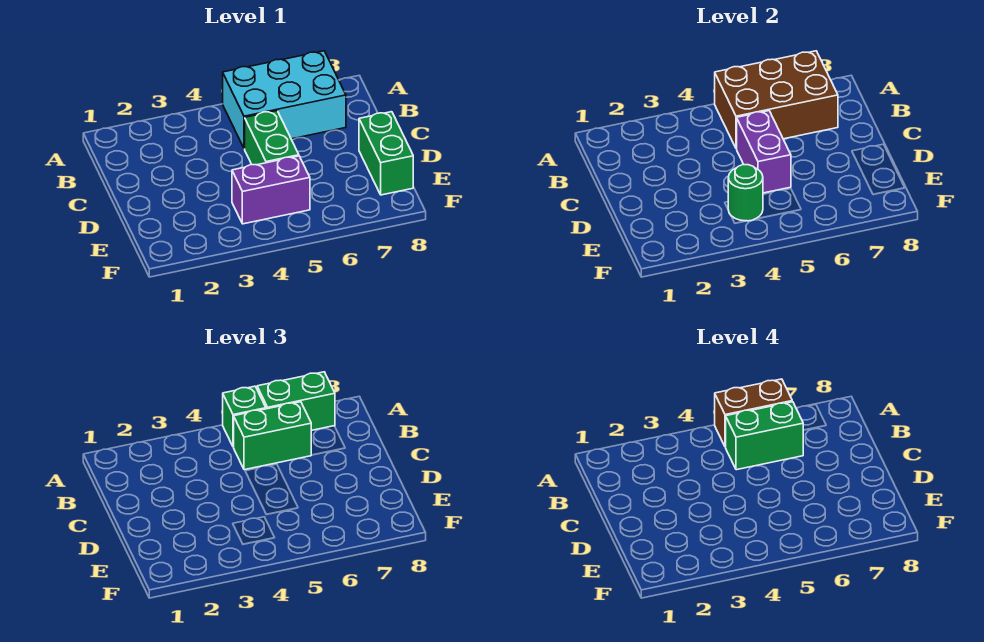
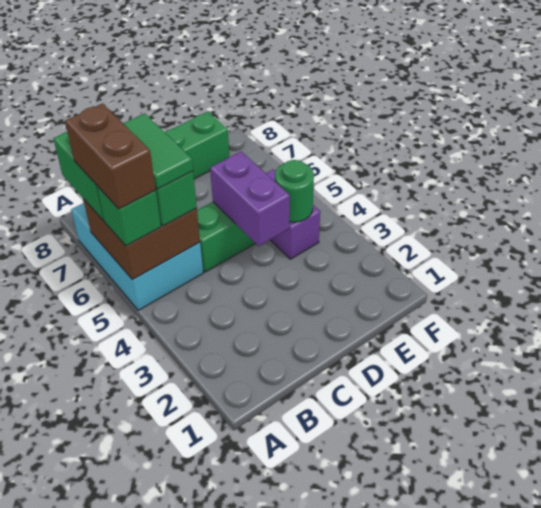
brown brick A5:B7 level 2 -> brown brick A5:B6 level 2
green brick B5:B6 level 4 -> green tile B5:B6 level 4
purple brick C5:D5 level 2 -> purple brick D4:D5 level 2

